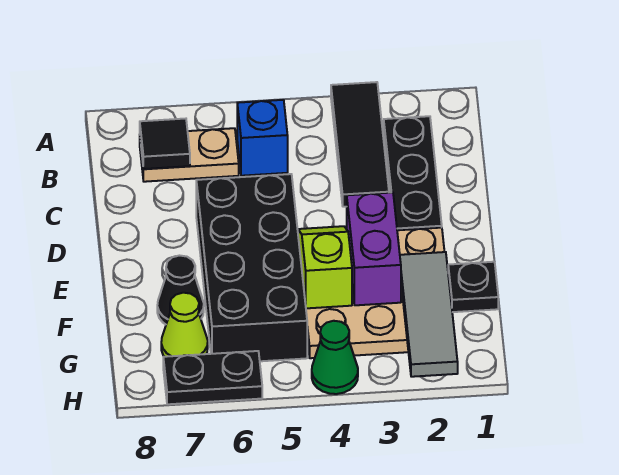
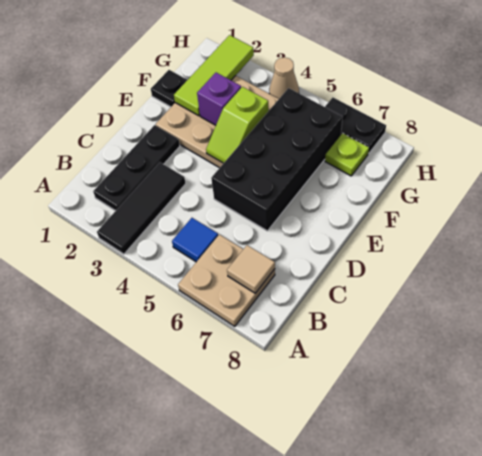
blue brick B5 level 1 -> blue tile B5 level 1
tan plate B6:B7 level 1 -> tan plate A6:B7 level 1
black tile B7 level 2 -> tan tile B7 level 2
purple brick E3:F3 level 2 -> purple brick F3 level 2
grey tile F2:H2 level 2 -> lime tile F2:H2 level 2
black cone F7 level 1 -> none
lime cone G7 level 1 -> lime plate G7 level 1
green cone H4 level 1 -> tan cone H4 level 1

